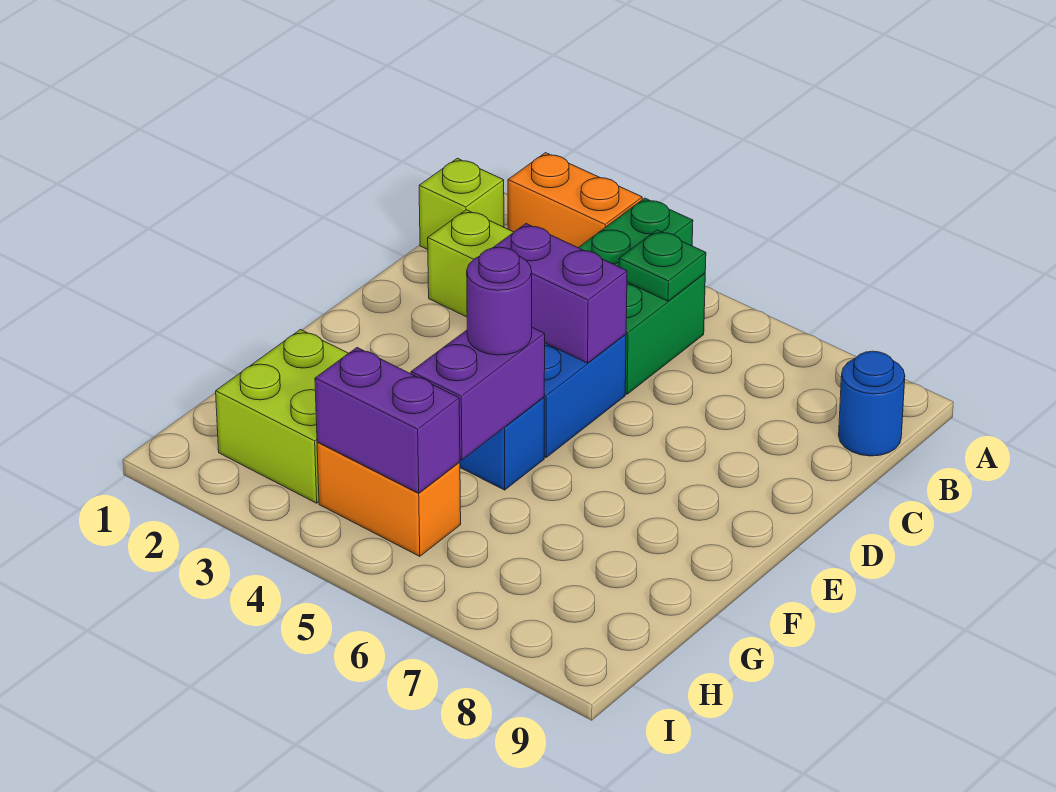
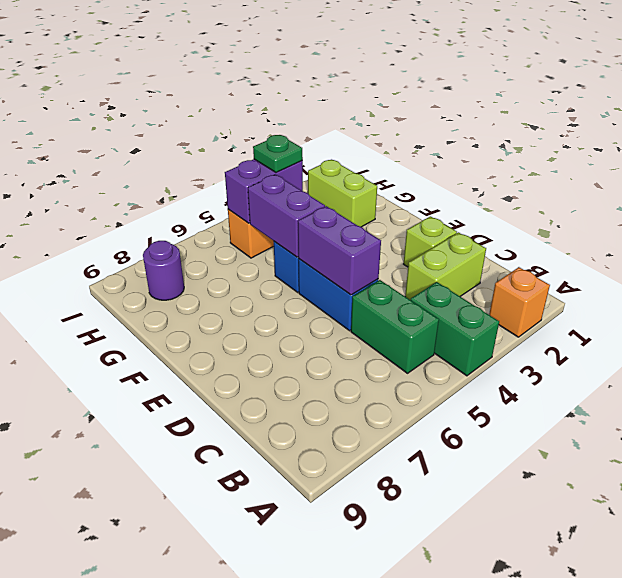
orange brick A2:A3 level 1 -> orange brick A2 level 1
lime brick B1 level 1 -> lime brick D2 level 1
green plate B5 level 2 -> green plate H4 level 3
blue round brick B9 level 1 -> none
purple brick D4:D5 level 2 -> purple brick D5:E5 level 2
purple round brick F5 level 3 -> purple round brick H8 level 1
lime brick G2:H3 level 1 -> lime brick G2:H2 level 1

